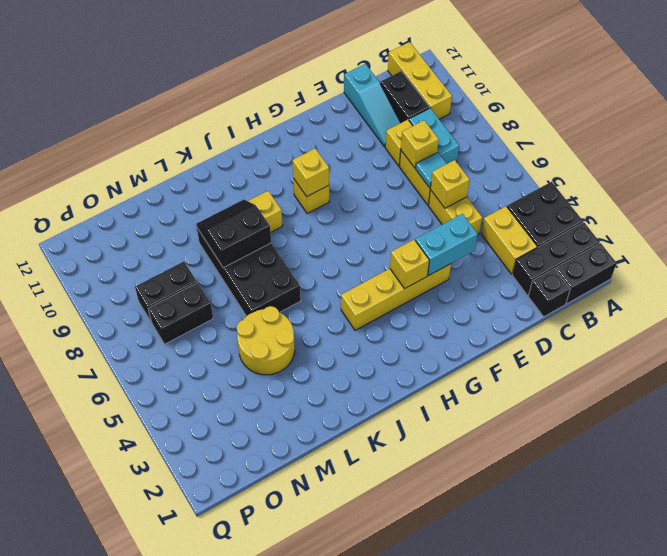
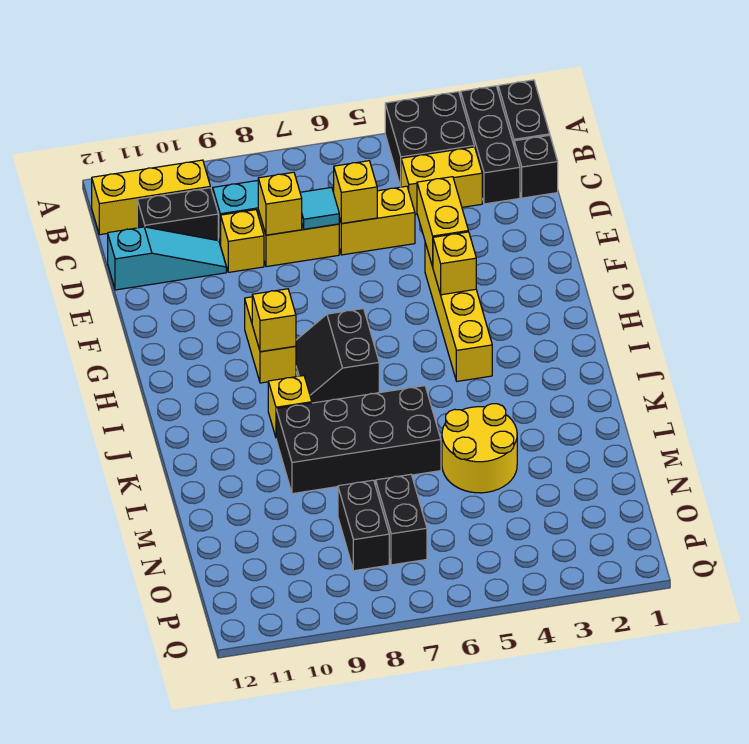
cyan brick E4:F4 level 2 -> yellow brick E4:F4 level 2
yellow brick H9 level 1 -> yellow brick G9:H9 level 1
black slope K8:L9 level 2 top 8 -> black slope H7:I8 level 1 top 7

